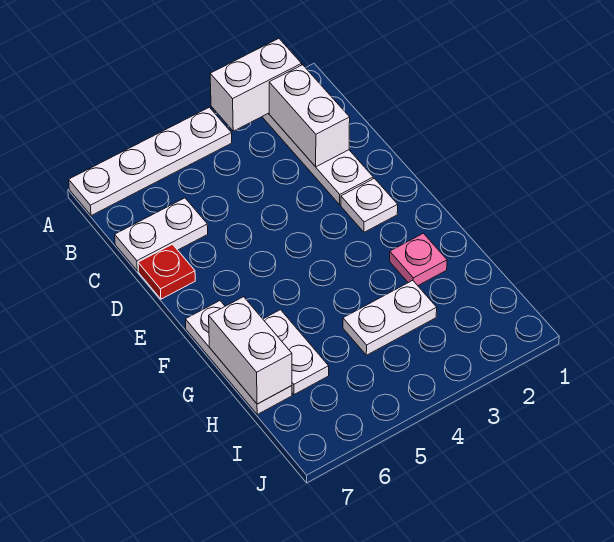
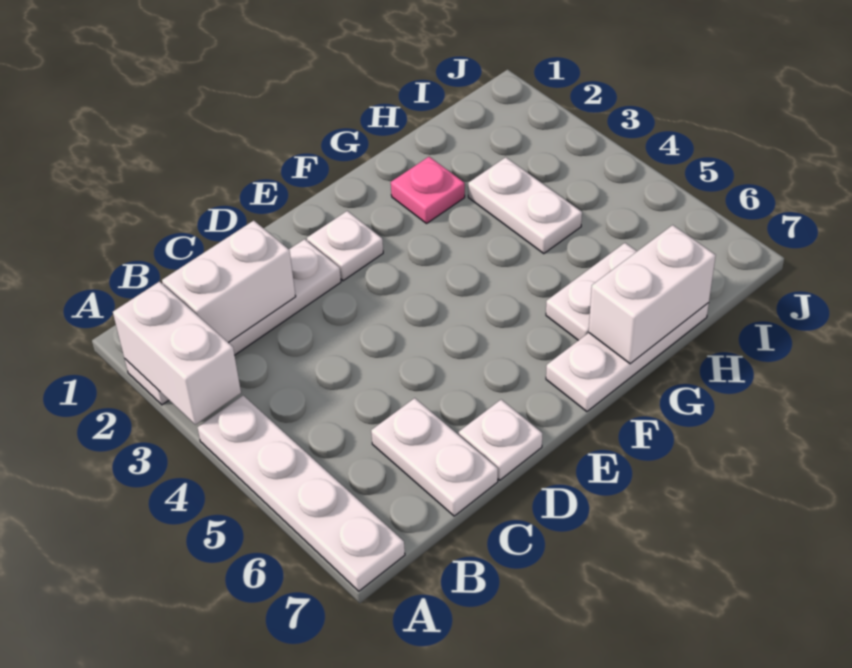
red plate D7 level 1 -> white plate D7 level 1

